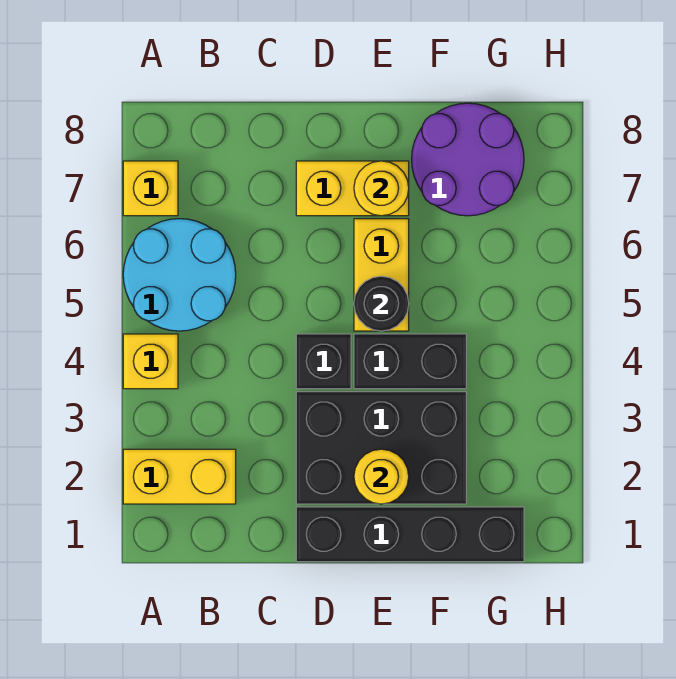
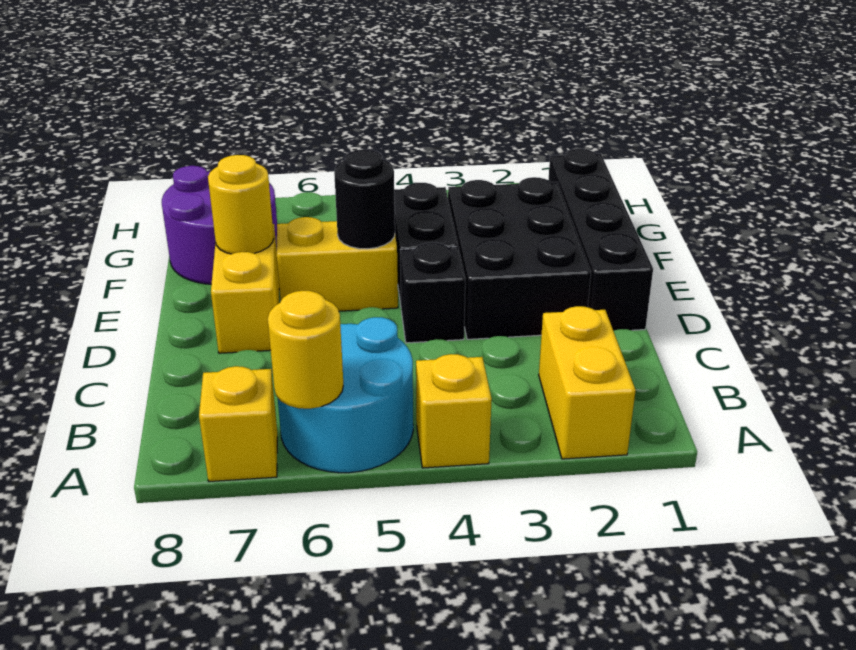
yellow round brick E2 level 2 -> yellow round brick A6 level 2

